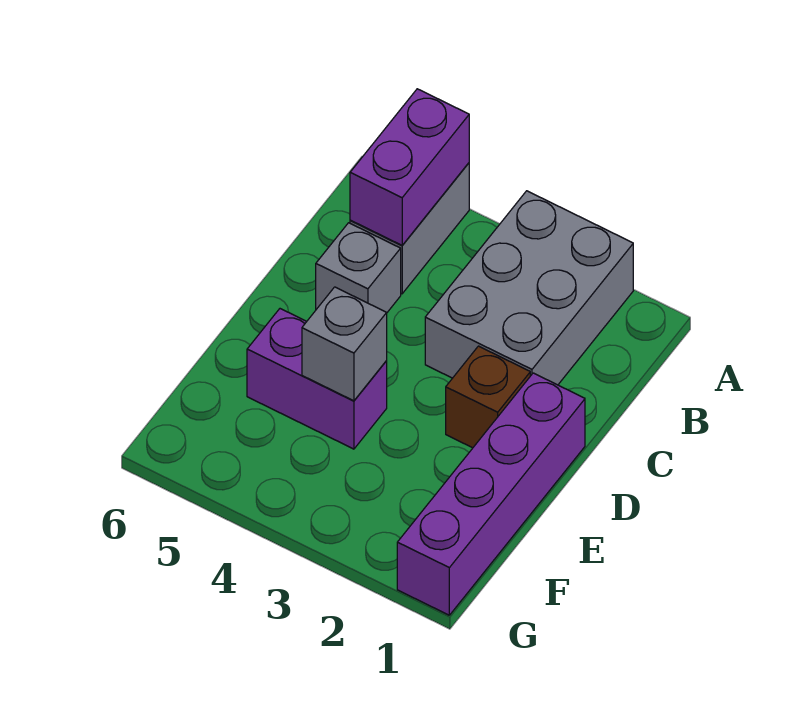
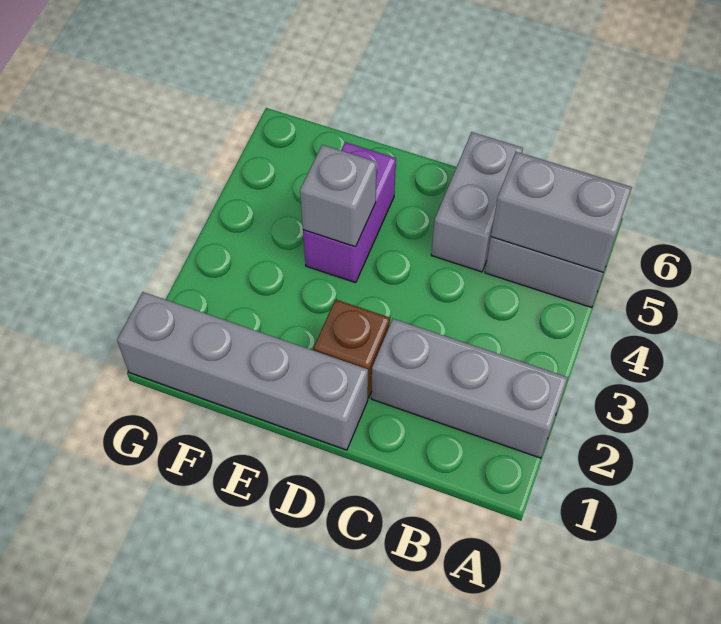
grey brick A2:C3 level 1 -> grey brick A2:C2 level 1
purple brick A5:B5 level 2 -> grey brick A5:B5 level 2
grey brick C5 level 1 -> grey brick C5:C6 level 1
purple brick D1:G1 level 1 -> grey brick D1:G1 level 1

